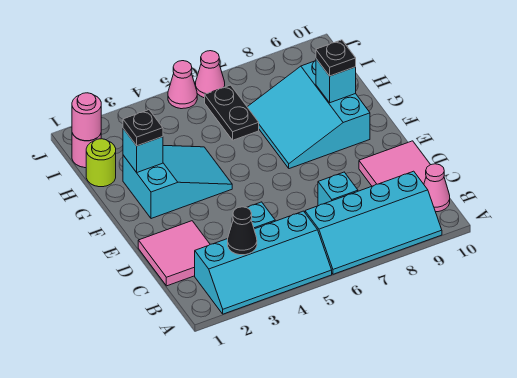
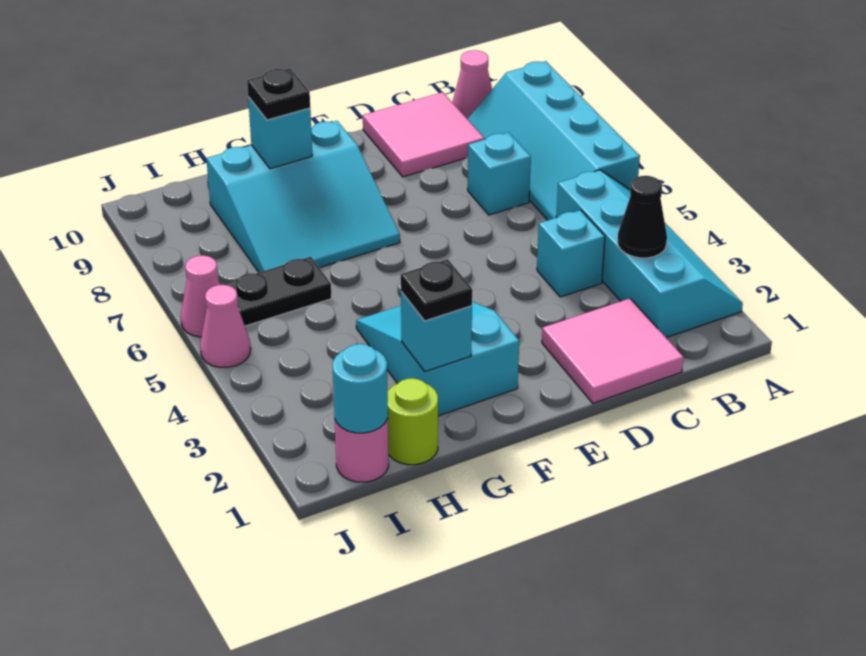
cyan slope A6:B9 level 1 top B -> cyan slope A6:B9 level 1 top A
pink round brick I1 level 2 -> cyan round brick I1 level 2

